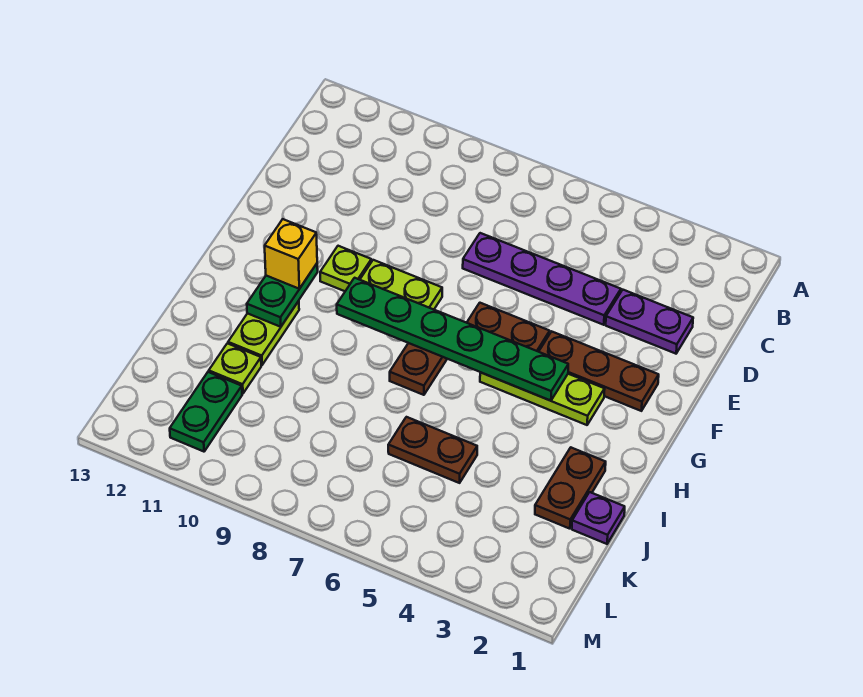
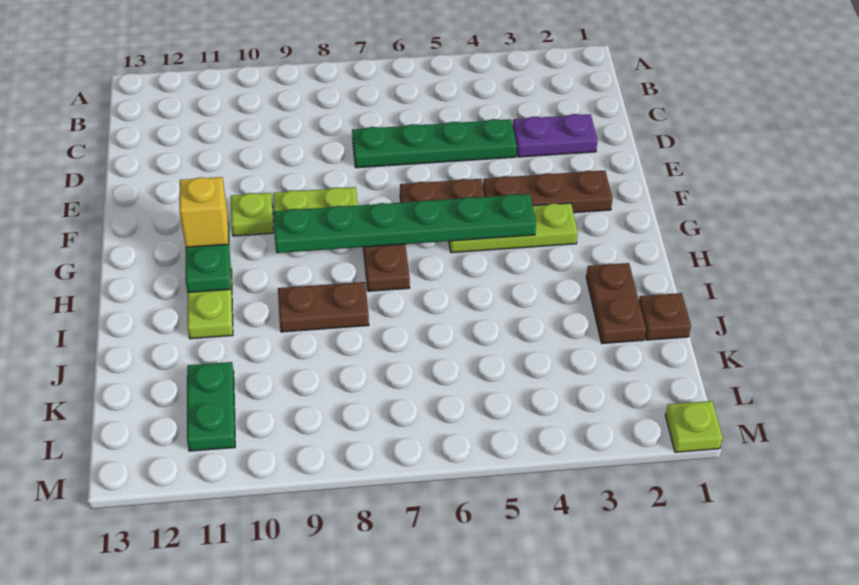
purple plate D4:D7 level 1 -> green plate D4:D7 level 1
purple plate J1 level 1 -> brown plate J1 level 1
brown plate J5:J6 level 1 -> brown plate I8:I9 level 1
lime plate J11 level 1 -> lime plate M1 level 1

